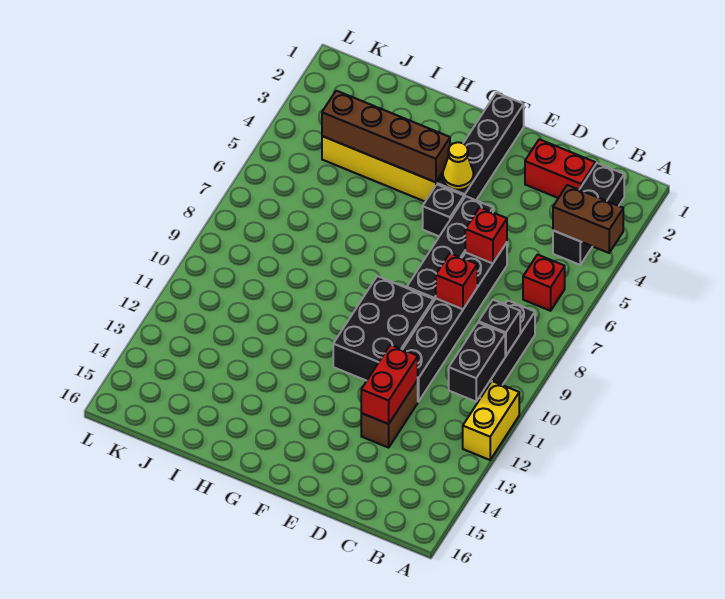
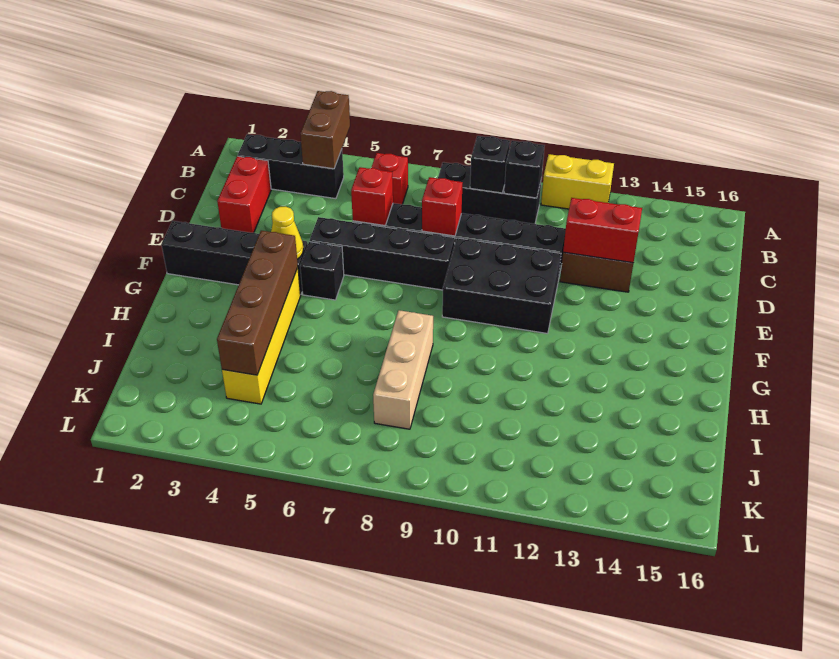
black brick B10:B11 level 2 -> black brick B10 level 2
none -> tan brick H8:J8 level 1

